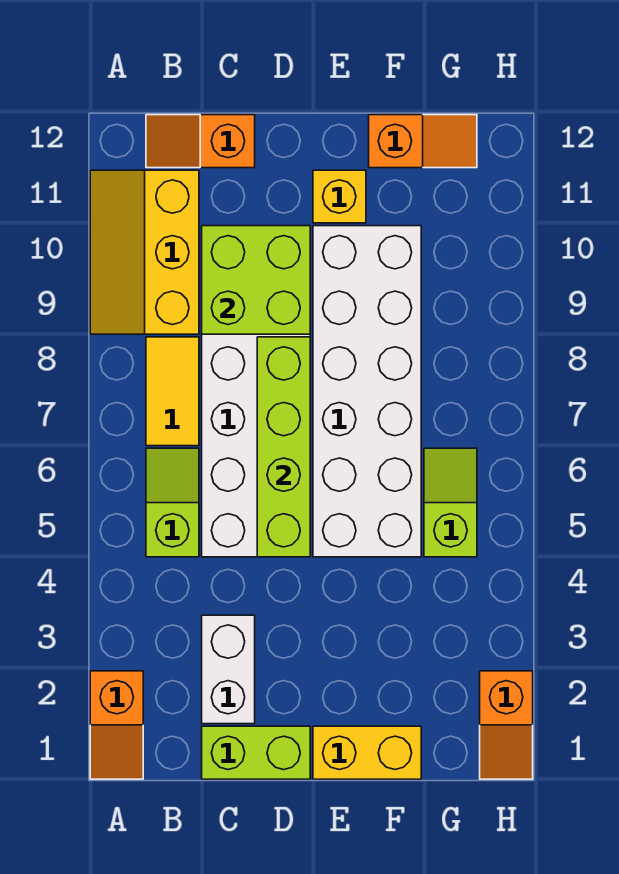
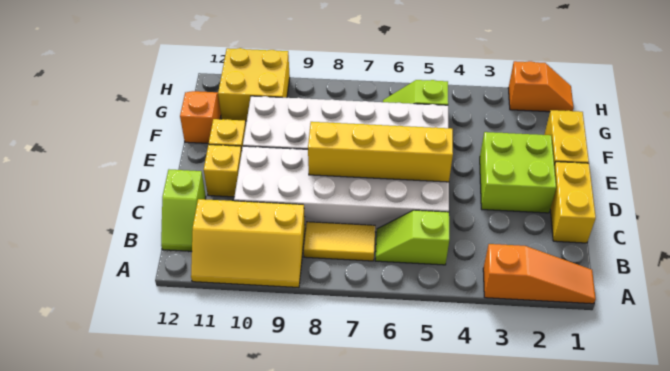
orange slope A1:A2 level 1 top 2 -> orange slope A1:A3 level 1 top 3
orange slope B12:C12 level 1 top C -> lime slope B12:C12 level 1 top C
lime brick C1:D1 level 1 -> yellow brick C1:D1 level 1
white brick C2:C3 level 1 -> none
lime brick C9:D10 level 2 -> lime brick D2:E3 level 1
lime brick D5:D8 level 2 -> yellow brick D5:D8 level 2
none -> yellow brick D11 level 1
none -> yellow brick G10:H11 level 1

